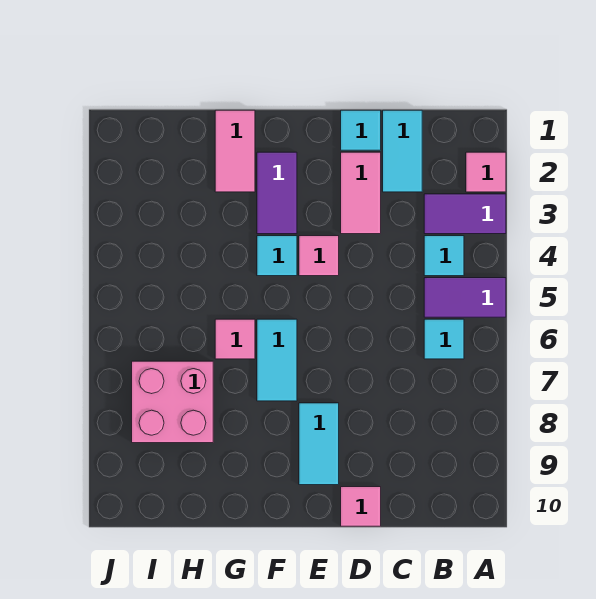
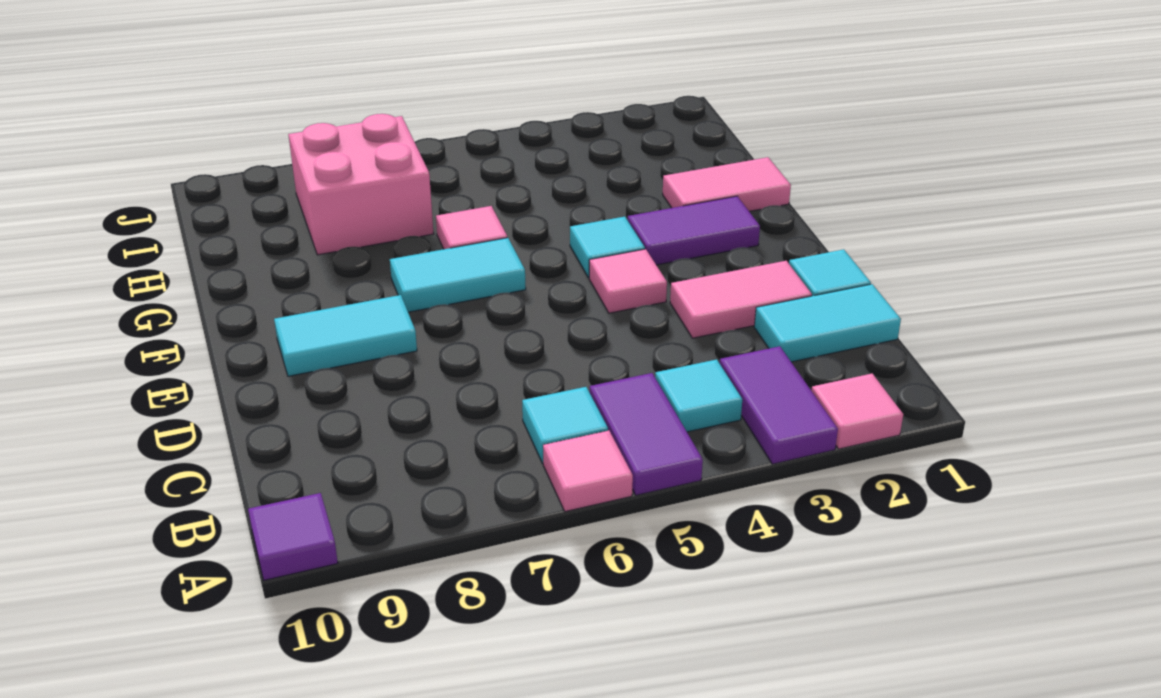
none -> purple tile A10 level 1
pink tile D10 level 1 -> pink tile A6 level 1

